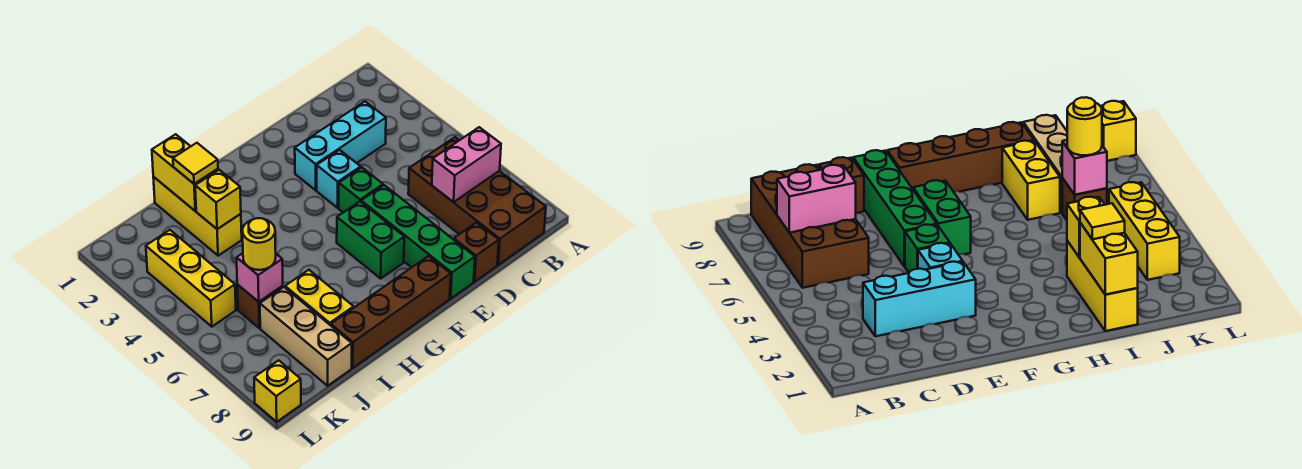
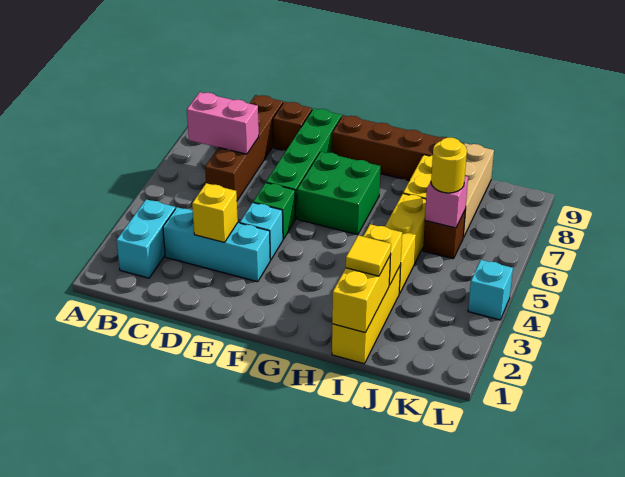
none -> cyan brick B2:B3 level 1
brown brick B6:C9 level 1 -> brown brick C6:C9 level 1
green brick F6:F7 level 1 -> green brick F6:G7 level 1
yellow brick K3:K5 level 1 -> yellow brick I4:I6 level 1
none -> cyan brick L4 level 1
yellow brick L9 level 1 -> yellow brick D3 level 2

